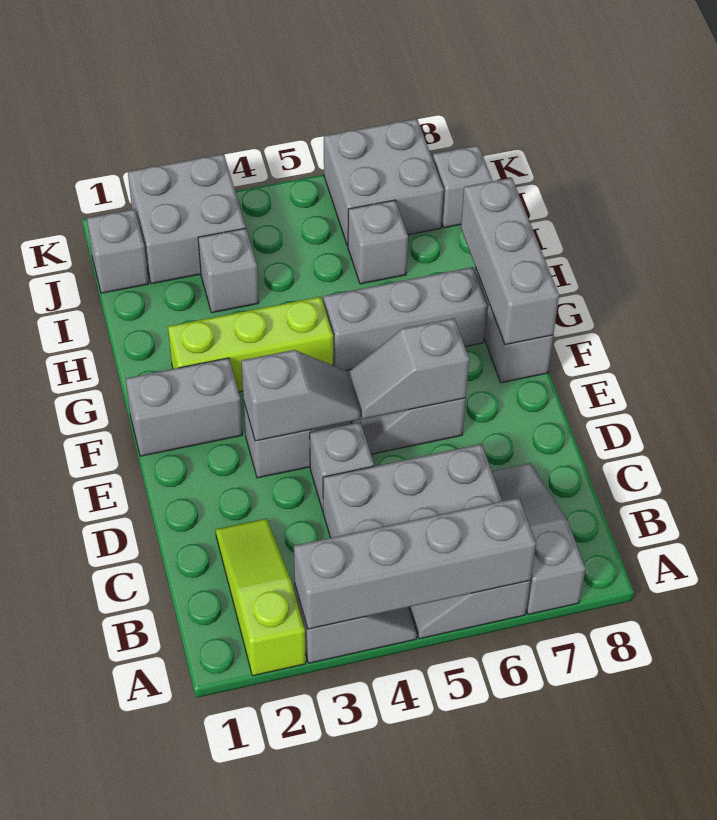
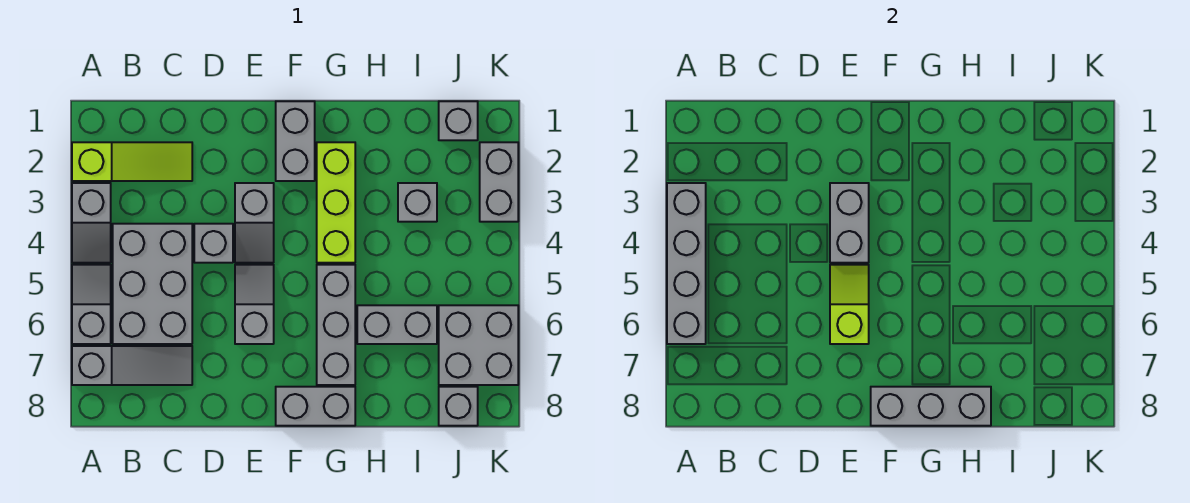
grey slope E3:E4 level 2 top 3 -> grey brick E3:E4 level 2
grey slope E5:E6 level 2 top 6 -> lime slope E5:E6 level 2 top 6
grey brick I6 level 1 -> grey brick H6:I6 level 1
grey brick J2:K3 level 1 -> grey brick K2:K3 level 1

